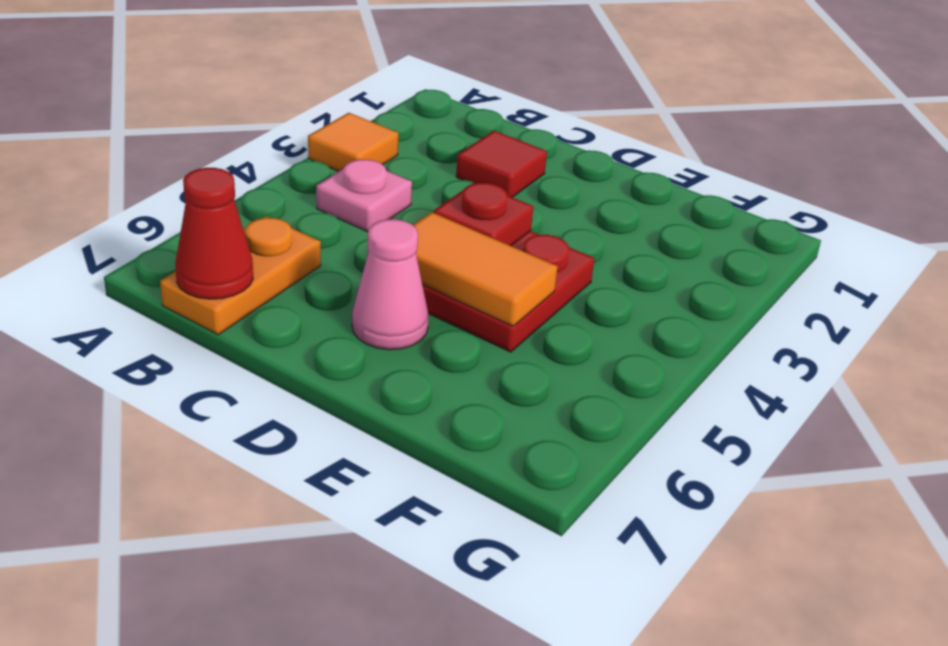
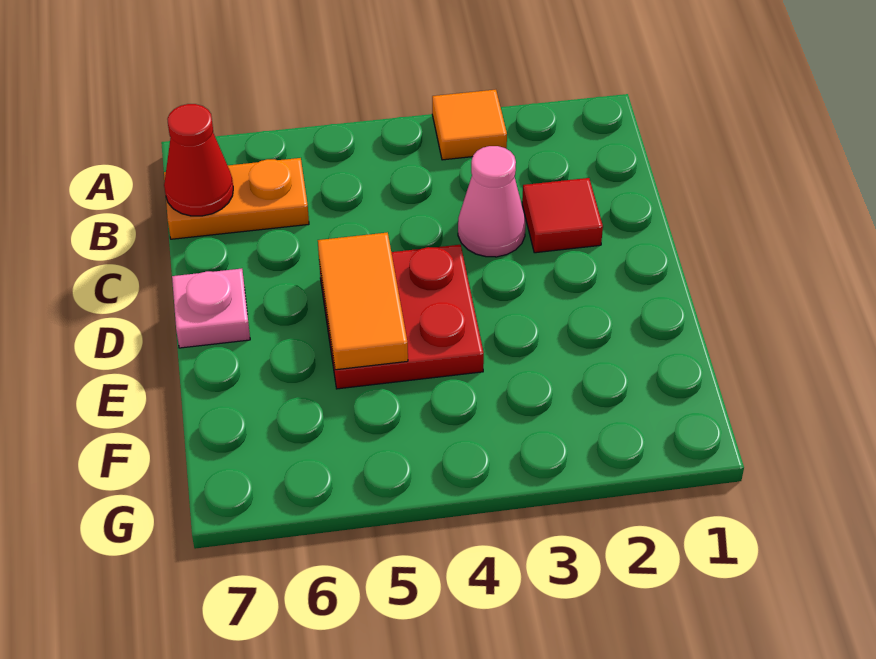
pink plate B4 level 1 -> pink plate D7 level 1
red plate D4 level 2 -> none
pink cone D6 level 1 -> pink cone C3 level 1

